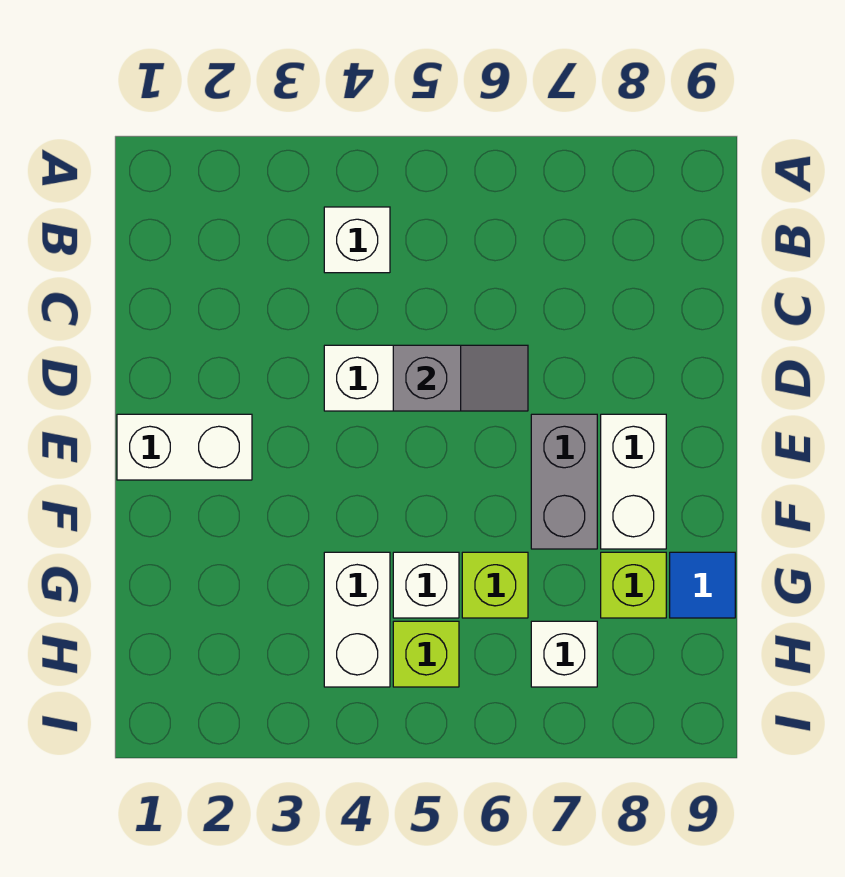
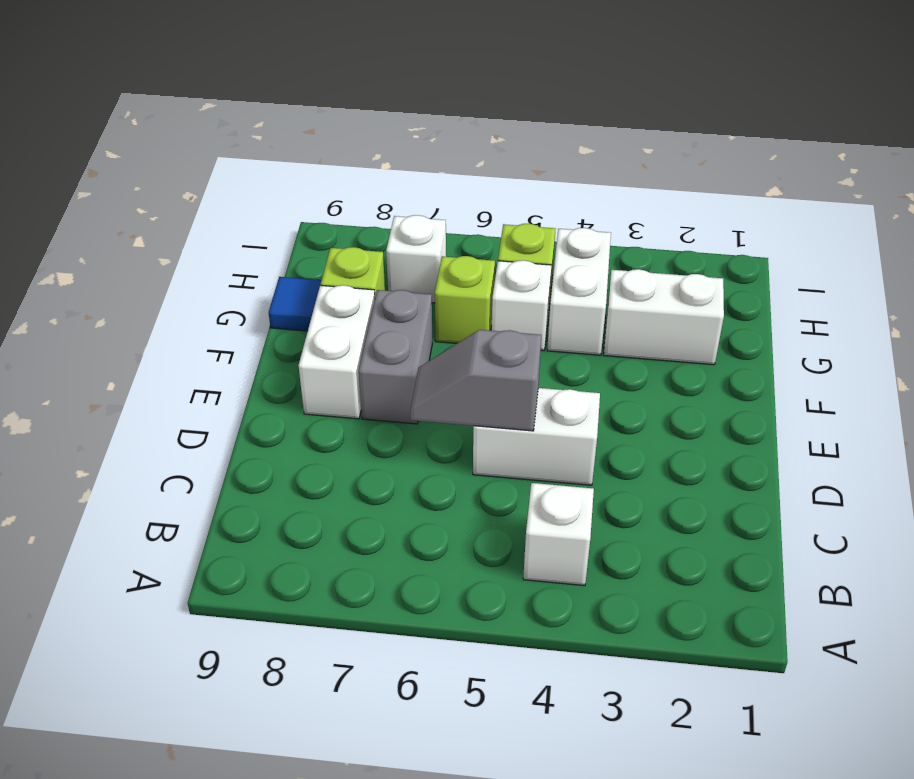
white brick E1:E2 level 1 -> white brick G2:G3 level 1

